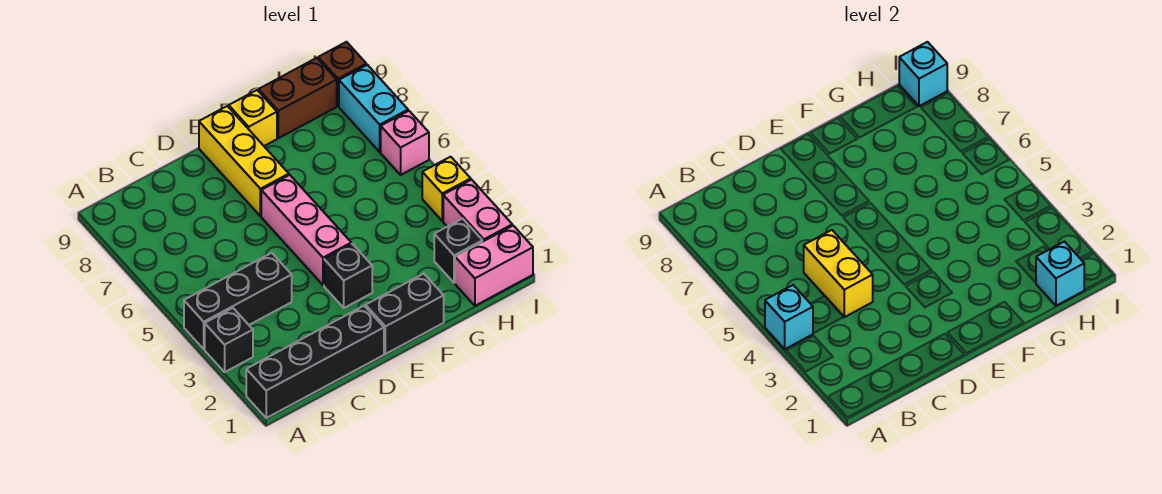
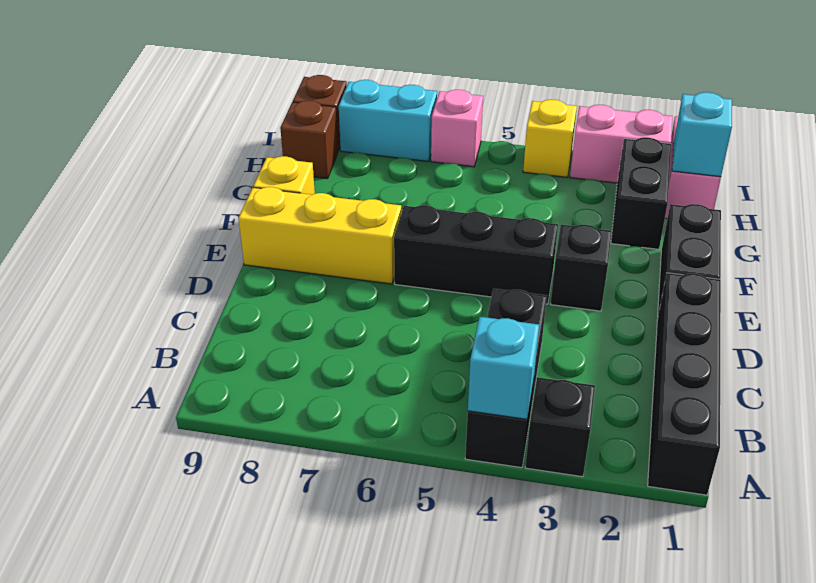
yellow brick C4:C5 level 2 -> none
pink brick E4:E6 level 1 -> black brick E4:E6 level 1
brown brick G9:H9 level 1 -> brown brick H9 level 1
black brick H2 level 1 -> black brick G2:H2 level 1
cyan brick I9 level 2 -> none

